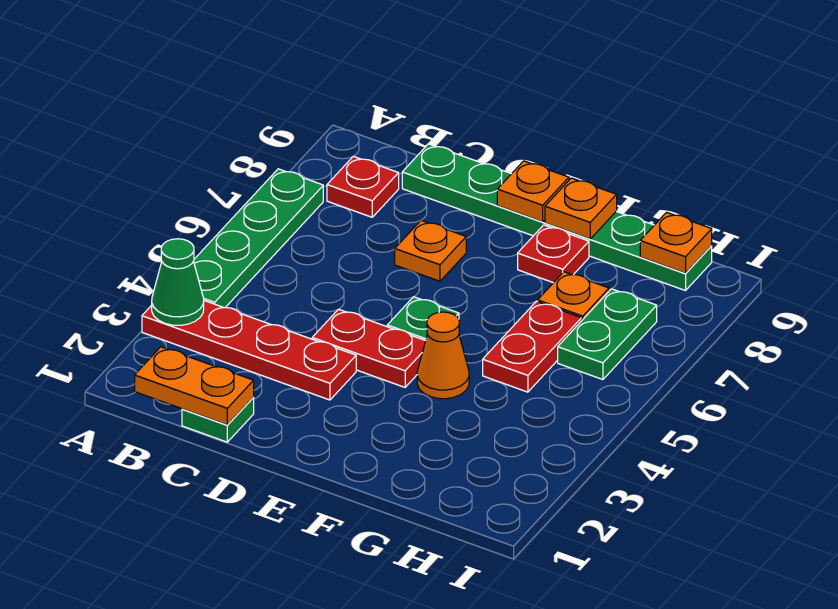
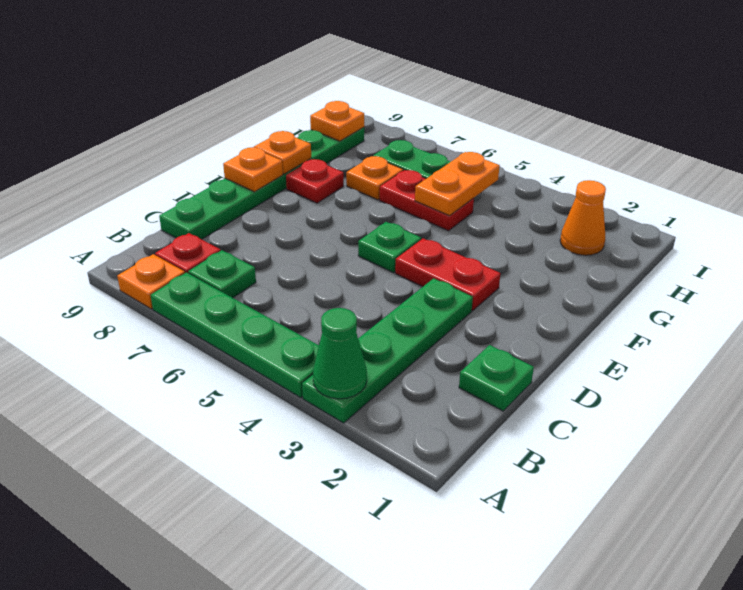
red plate A3:D3 level 1 -> green plate A3:D3 level 1
orange plate B1:C1 level 2 -> orange plate G5:H5 level 2
none -> green plate B7 level 1
red plate D4:E4 level 1 -> red plate E3:E4 level 1
orange plate D7 level 1 -> orange plate A8 level 1
orange cone F4 level 1 -> orange cone H2 level 1

